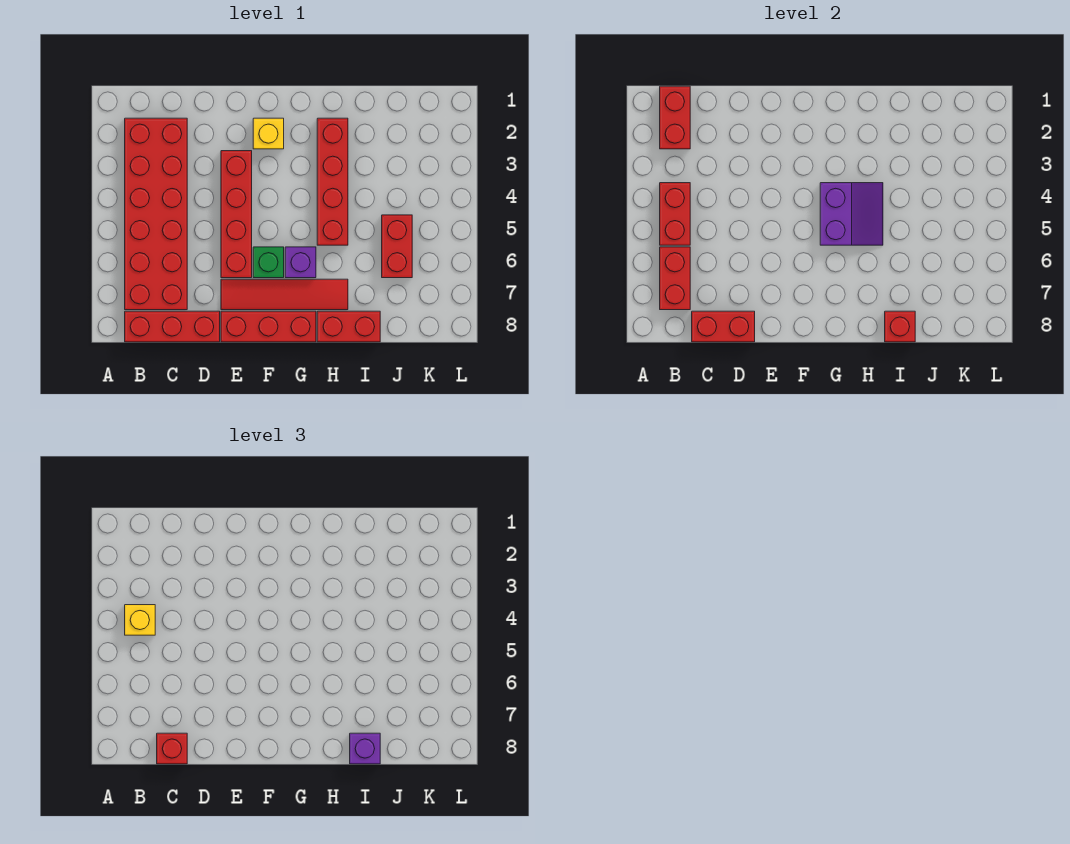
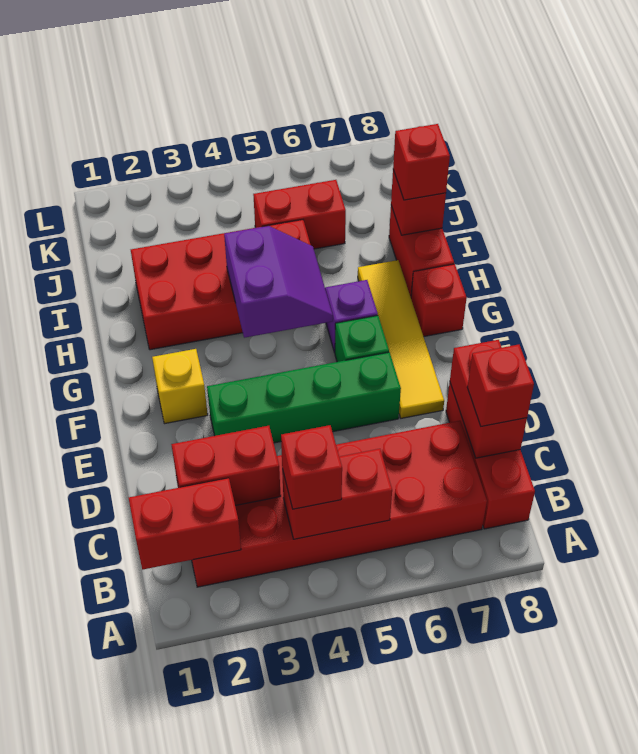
yellow brick B4 level 3 -> red brick B4 level 3
red brick B6:B7 level 2 -> red brick C2:C3 level 2
red brick E3:E6 level 1 -> green brick E3:E6 level 1
red tile E7:H7 level 1 -> yellow tile E7:H7 level 1
red brick E8:G8 level 1 -> red brick G8 level 1
purple slope G4:H5 level 2 top G -> purple slope G4:H5 level 2 top 4
red brick H2:H5 level 1 -> red brick H2:I5 level 1
purple brick I8 level 3 -> red brick I8 level 3

